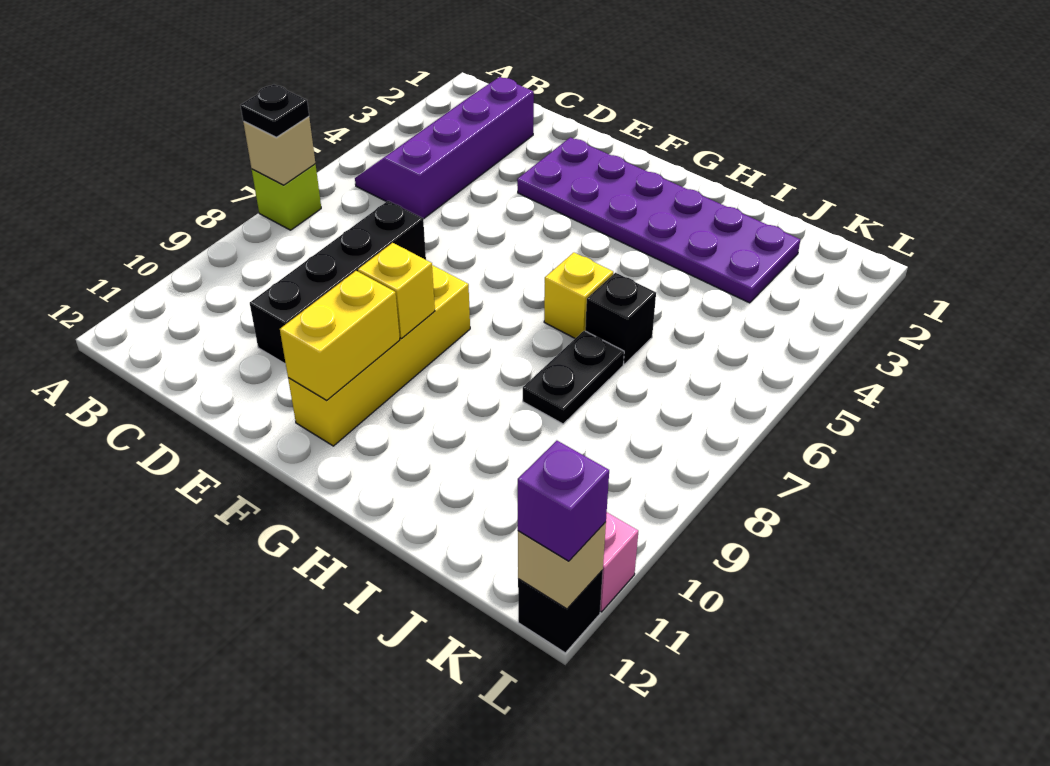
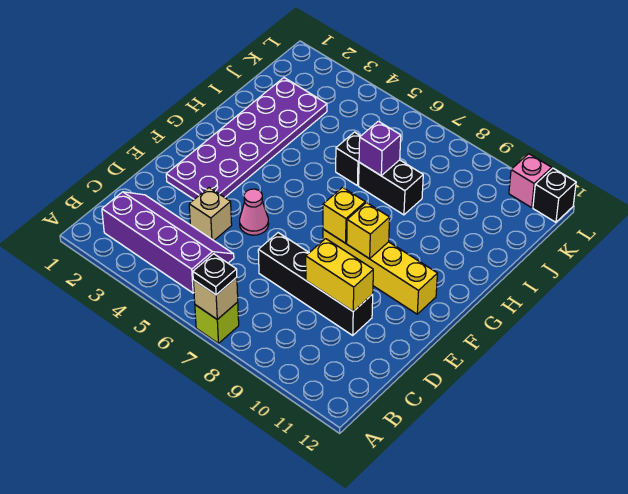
purple slope B2:C5 level 1 top C -> purple slope B2:C5 level 1 top B
none -> pink cone E5 level 1
yellow brick F10:F11 level 2 -> yellow brick D9:D10 level 2
yellow brick H6 level 1 -> yellow brick F8 level 2
black plate I7:I8 level 1 -> black brick I7:I8 level 1
tan brick L12 level 2 -> tan brick D4 level 1
purple brick L12 level 3 -> purple brick I7 level 2

